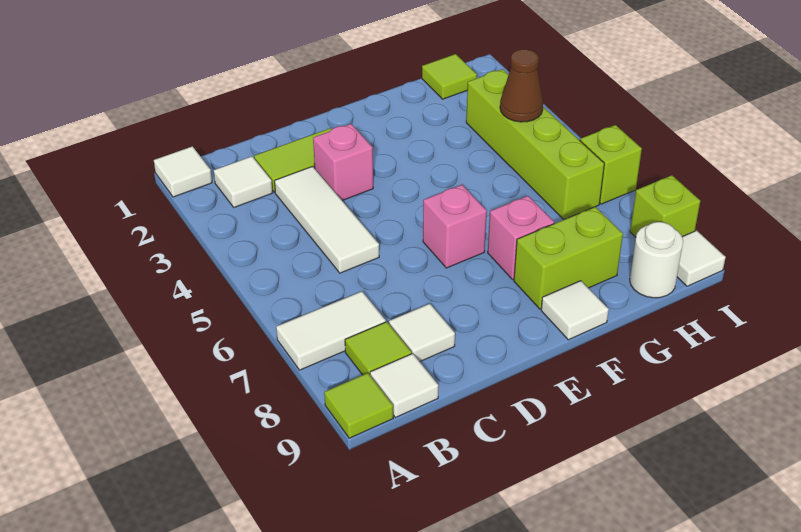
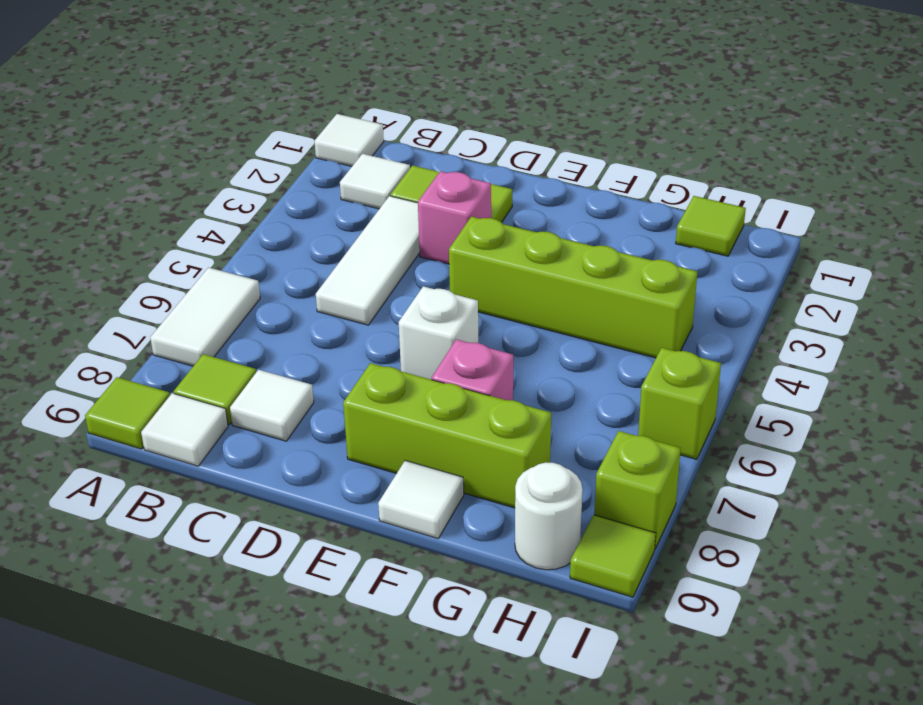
white tile A7:B7 level 1 -> white tile A6:A7 level 1
pink brick E6 level 1 -> white brick E6 level 1
lime brick F8:G8 level 1 -> lime brick E8:G8 level 1
lime brick H3:H6 level 1 -> lime brick E4:H4 level 1
brown cone H4 level 2 -> none
white tile I9 level 1 -> lime tile I9 level 1

